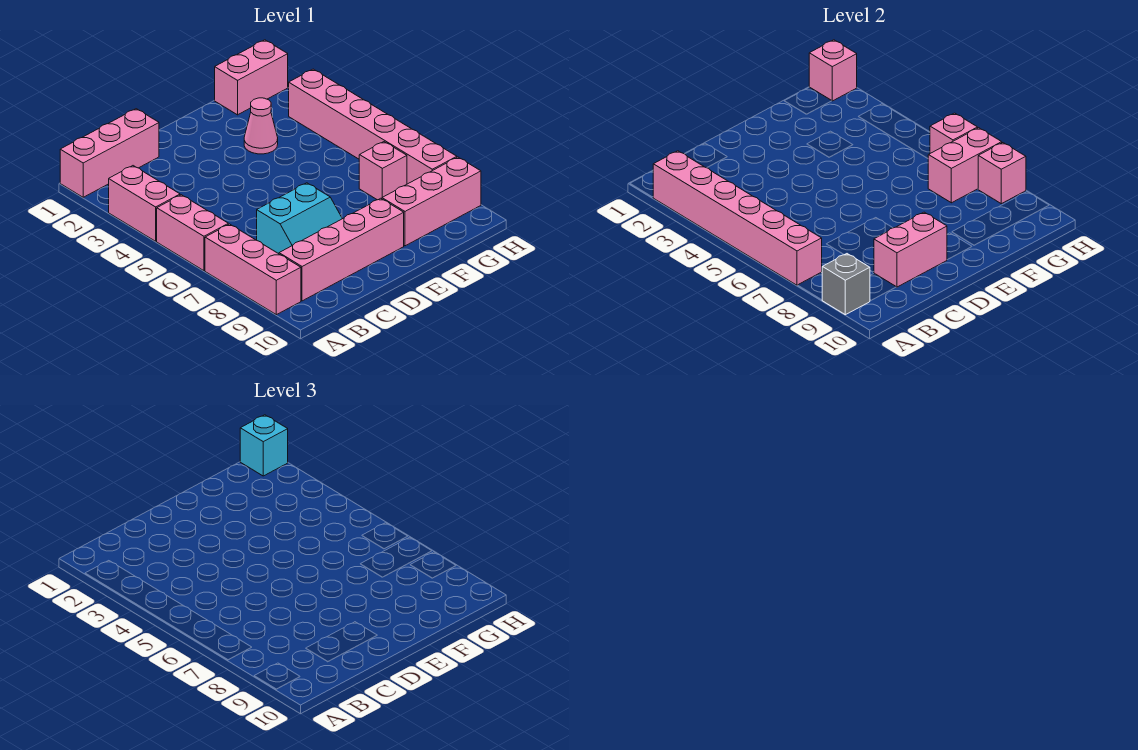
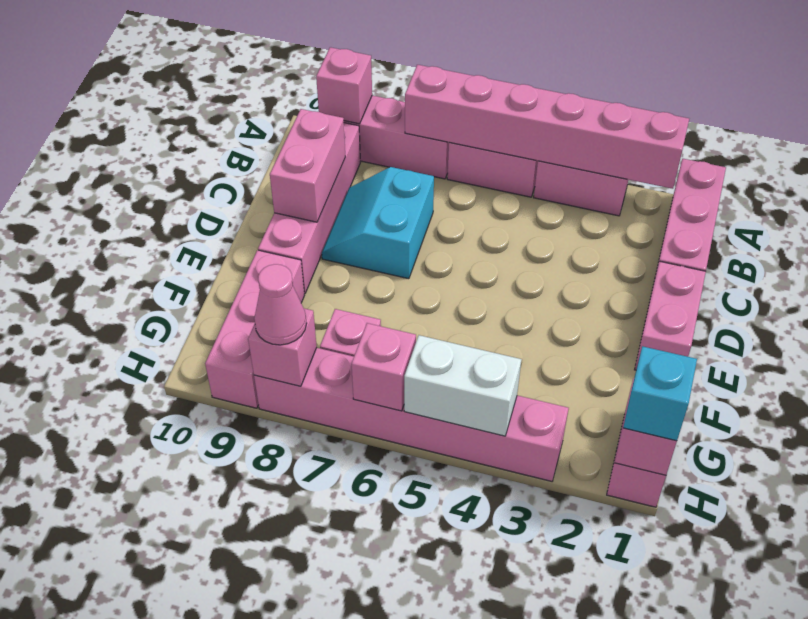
grey brick A9 level 2 -> pink brick A9 level 2
pink cone F3 level 1 -> pink cone H8 level 3
pink brick G7:H7 level 2 -> pink brick D1:E1 level 1
none -> white brick H4:H5 level 2

